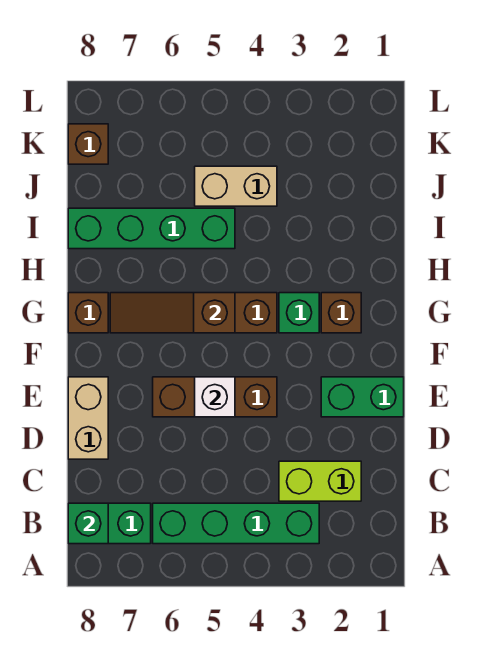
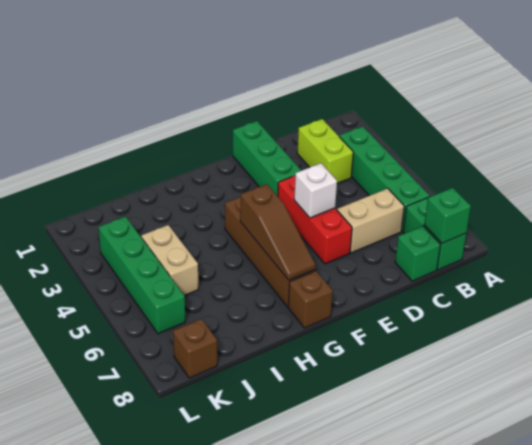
tan brick D8:E8 level 1 -> tan brick C6:D6 level 1
green brick E1:E2 level 1 -> green brick E1:E3 level 1
brown brick E4:E6 level 1 -> red brick E4:E6 level 1
brown brick G2 level 1 -> none
green brick G3 level 1 -> green brick C8 level 1
green brick I5:I8 level 1 -> green brick K3:K6 level 1

